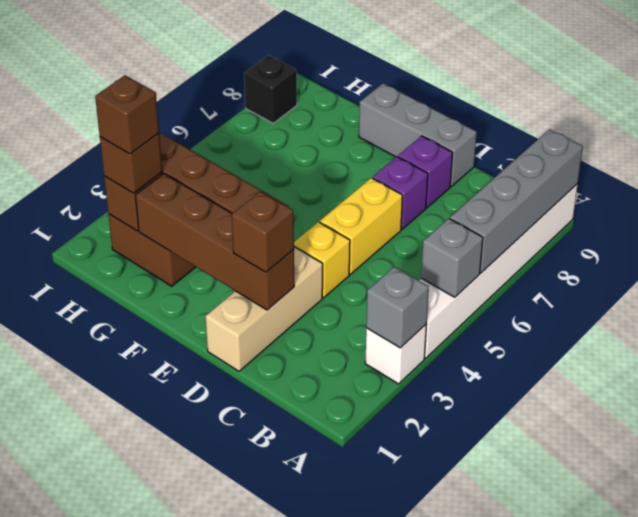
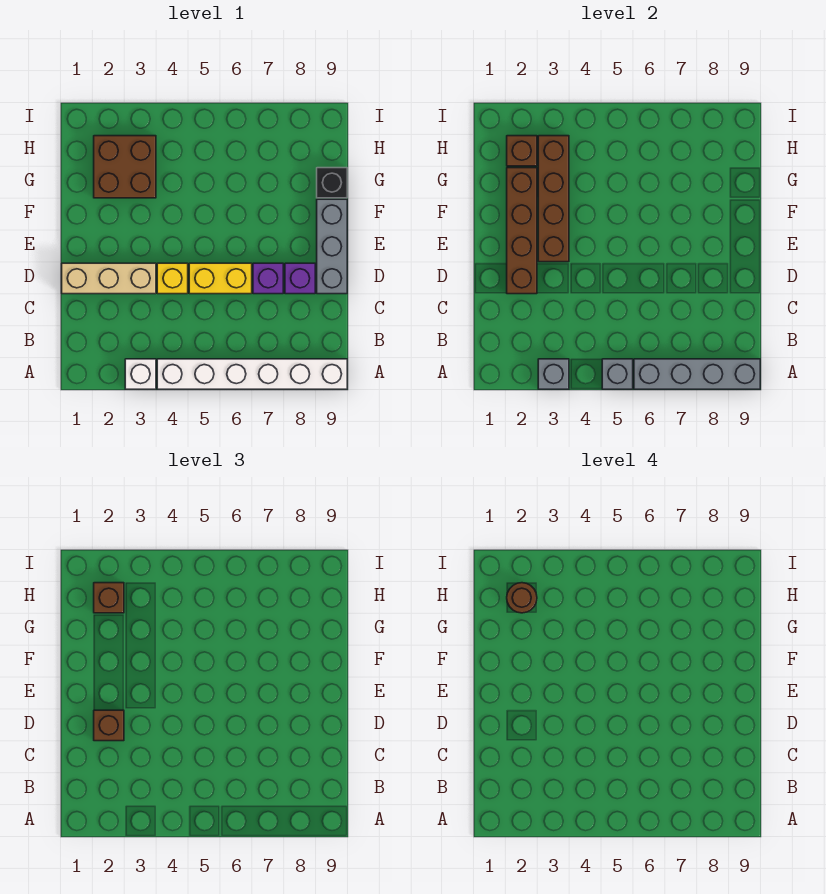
brown brick H2 level 4 -> brown round brick H2 level 4
black brick I8 level 1 -> black brick G9 level 1

